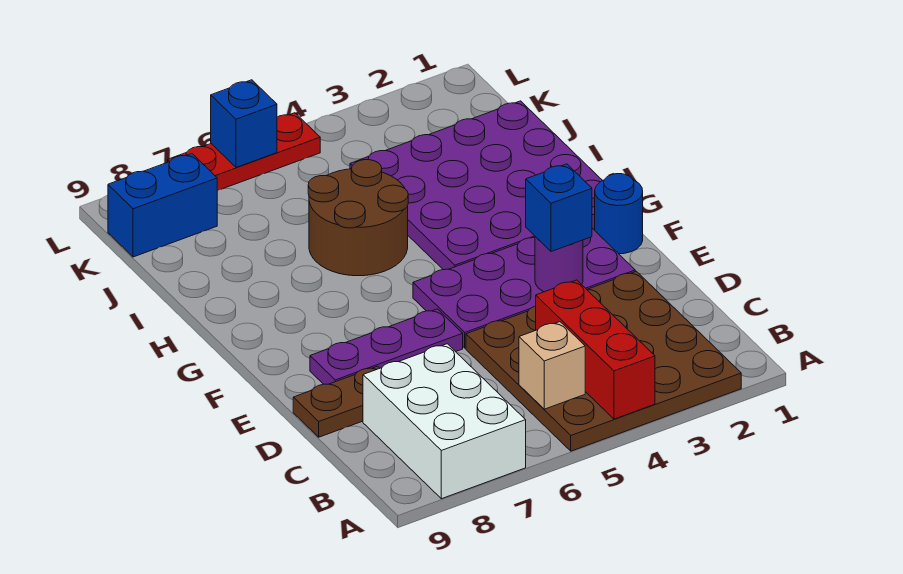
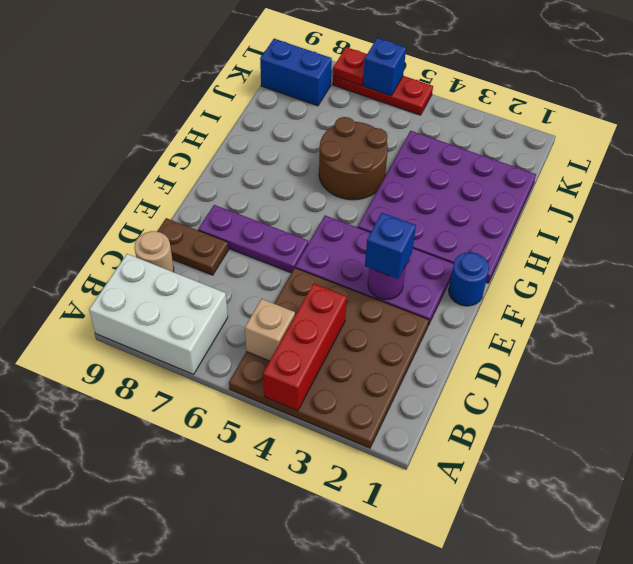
white brick A7:C8 level 1 -> white brick A7:B9 level 1
none -> tan round brick C9 level 1
none -> red plate L7 level 2

